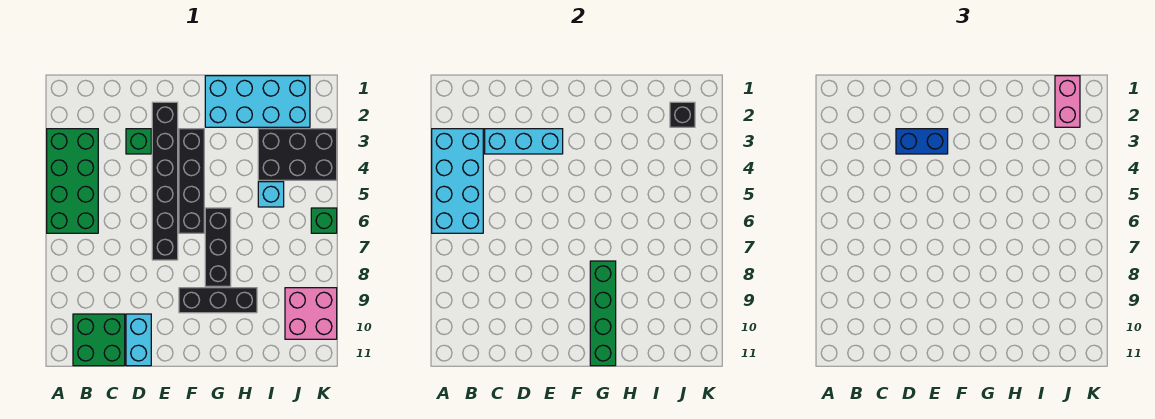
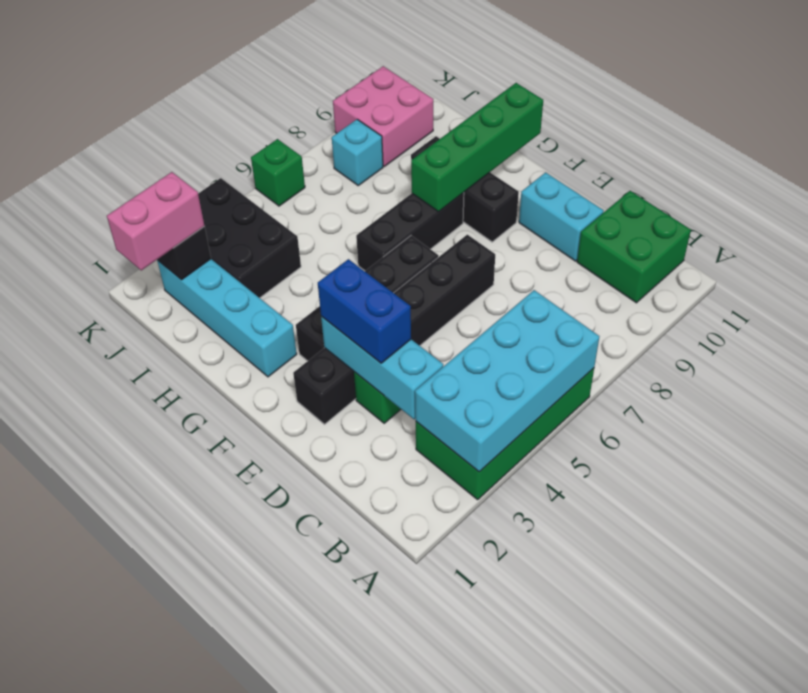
cyan brick D10:D11 level 1 -> cyan brick D10:E10 level 1
cyan brick G1:J2 level 1 -> cyan brick G2:J2 level 1
cyan brick I5 level 1 -> cyan brick J8 level 1

